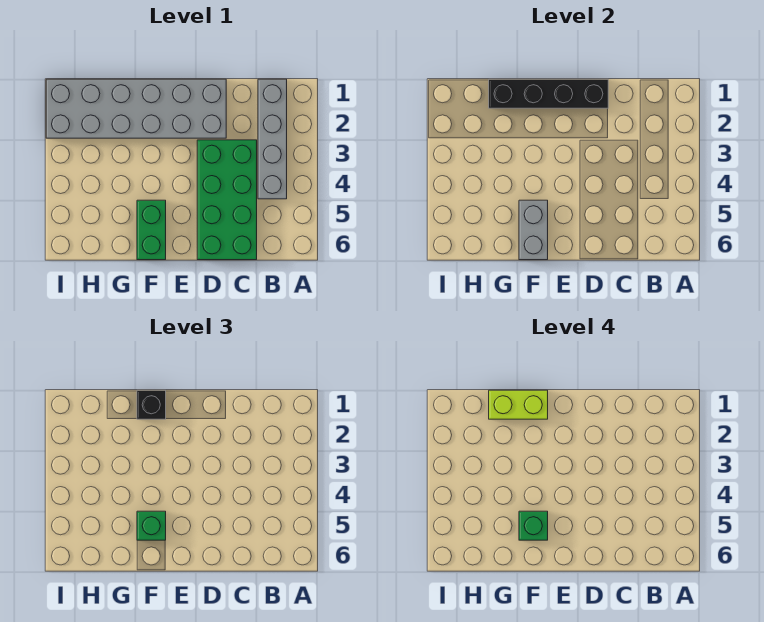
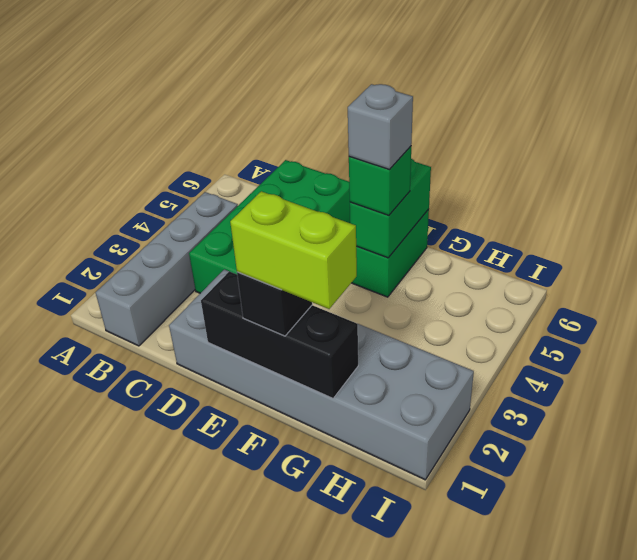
black brick D1:G1 level 2 -> black brick E1:G1 level 2
grey brick F5:F6 level 2 -> green brick F5:F6 level 2
green brick F5 level 4 -> grey brick F5 level 4

